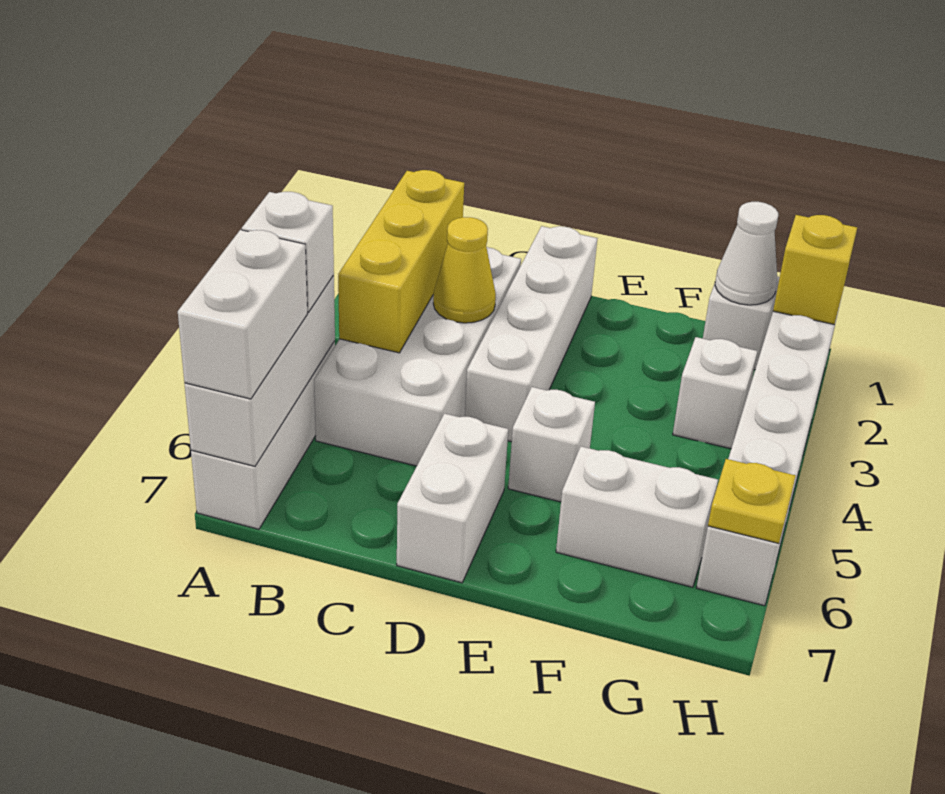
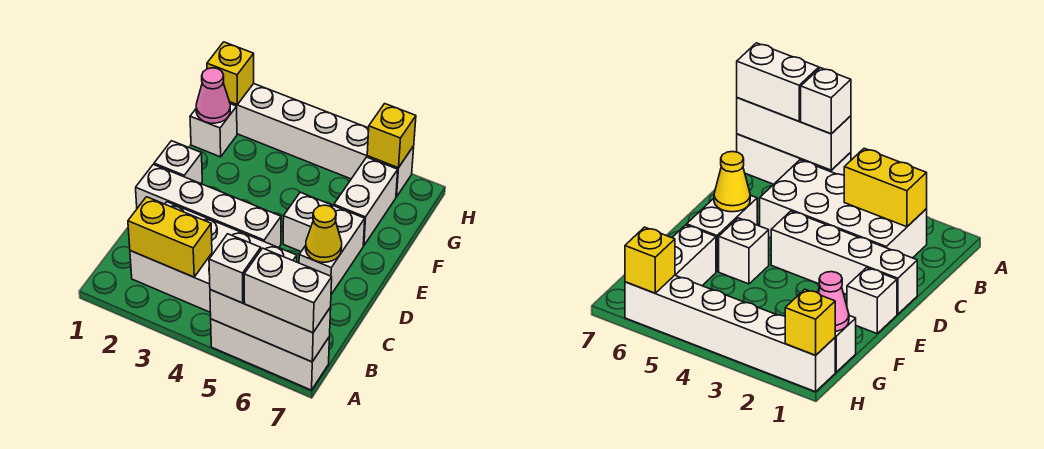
yellow brick B2:B4 level 2 -> yellow brick B2:B3 level 2
yellow cone C3 level 2 -> yellow cone D6 level 2
white brick D6:D7 level 1 -> white brick D6:E6 level 1
white cone G1 level 2 -> pink cone G1 level 2
white brick G3 level 1 -> white brick E1 level 1
yellow plate H6 level 2 -> yellow brick H6 level 2

